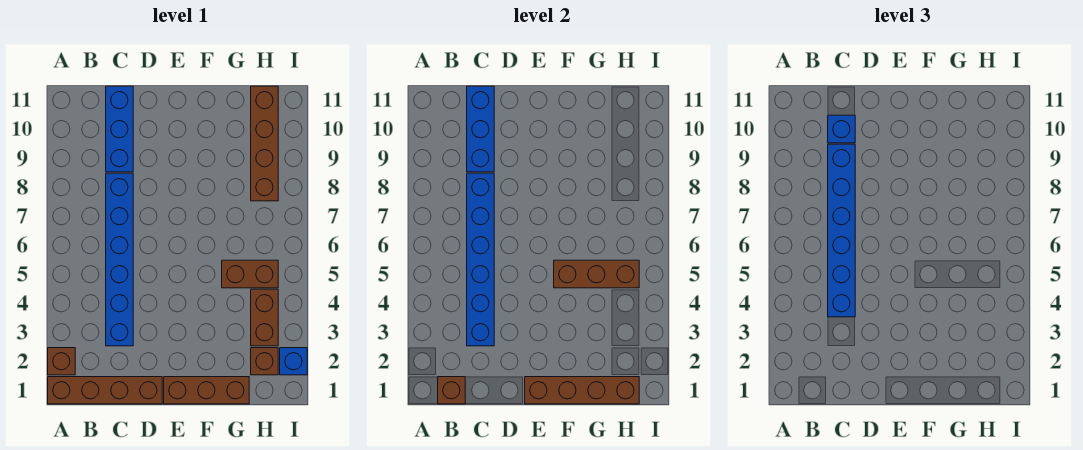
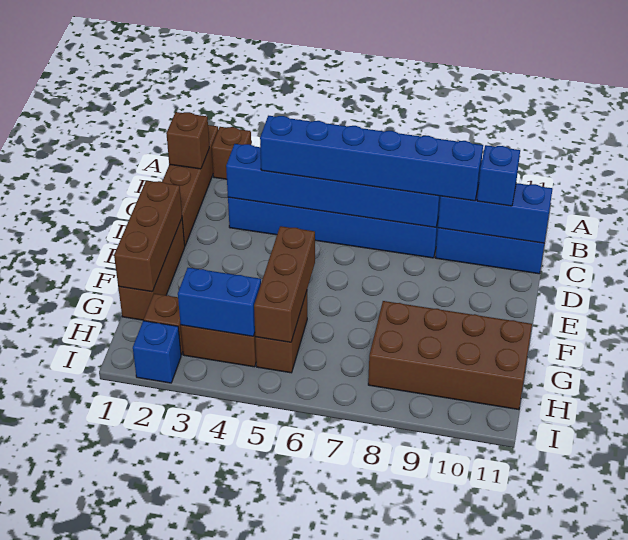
brown brick E1:H1 level 2 -> brown brick E1:G1 level 2
none -> blue brick H3:H4 level 2
brown brick H8:H11 level 1 -> brown brick G8:H11 level 1

